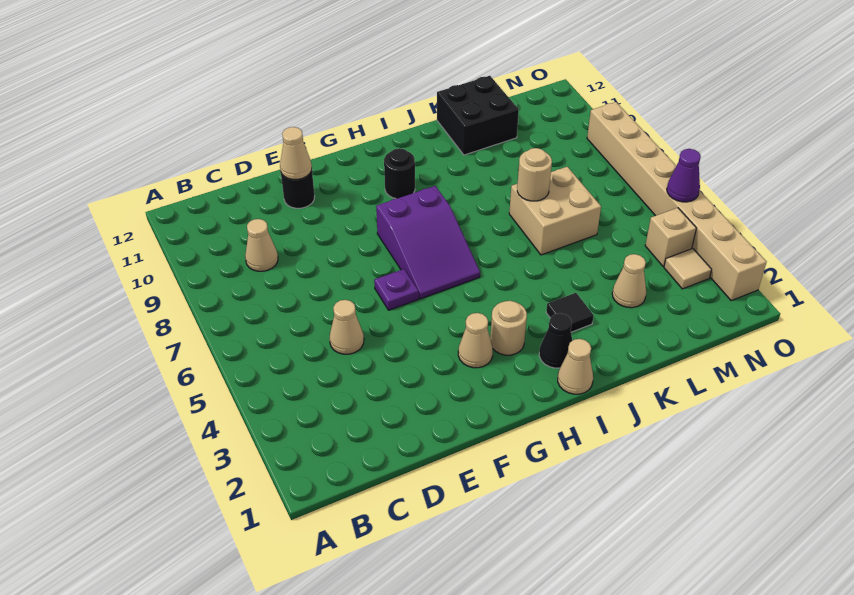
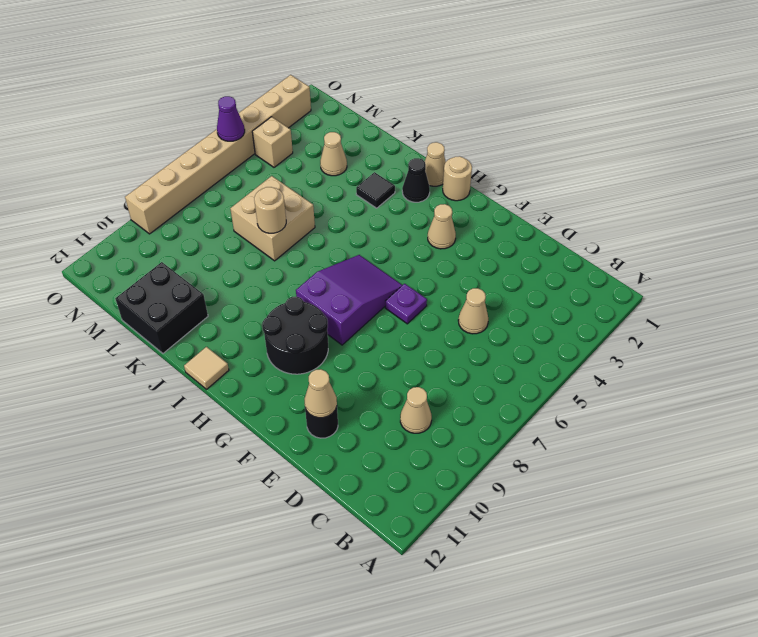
tan round brick H3 level 1 -> tan round brick H1 level 1
black round brick H10 level 1 -> black round brick G9:H10 level 1
tan tile N3 level 1 -> tan tile I12 level 1

